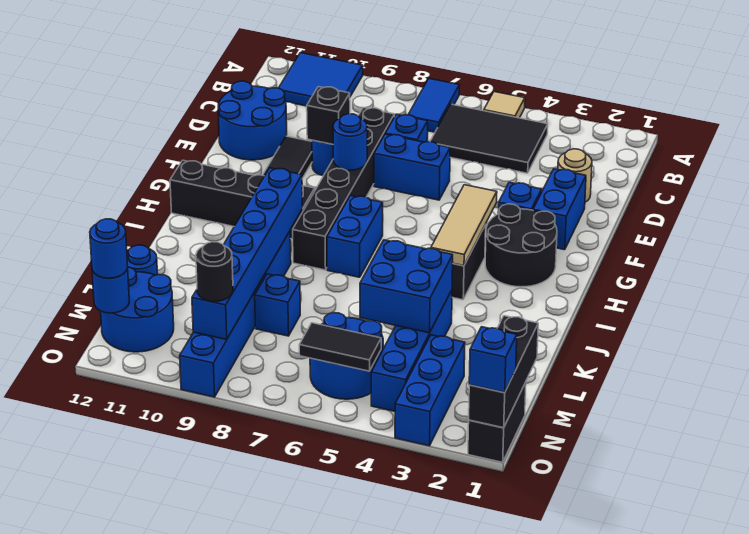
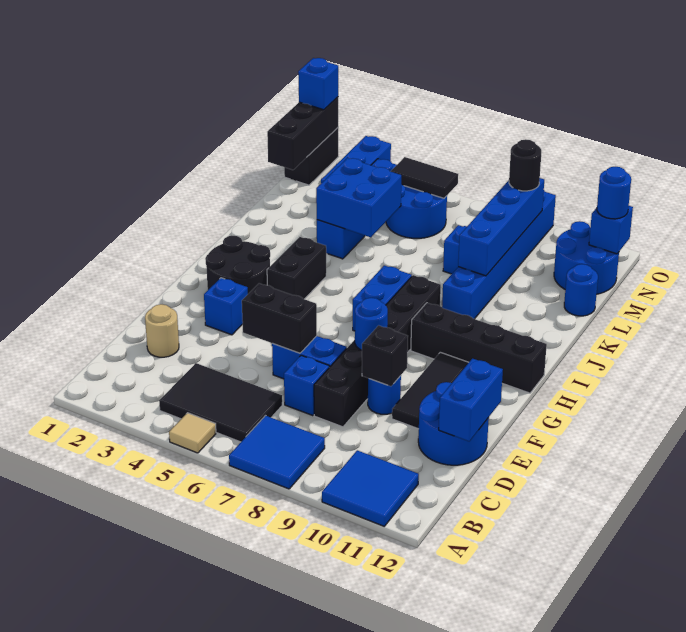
blue tile A7:B7 level 1 -> blue tile A7:B8 level 1
blue brick E2:F2 level 1 -> blue brick D12:E12 level 2
none -> black brick E5:E6 level 2
tan tile G4:I4 level 2 -> none
blue brick I9:N9 level 2 -> blue brick K9:N9 level 2
blue round brick N12 level 2 -> blue brick N12 level 2

